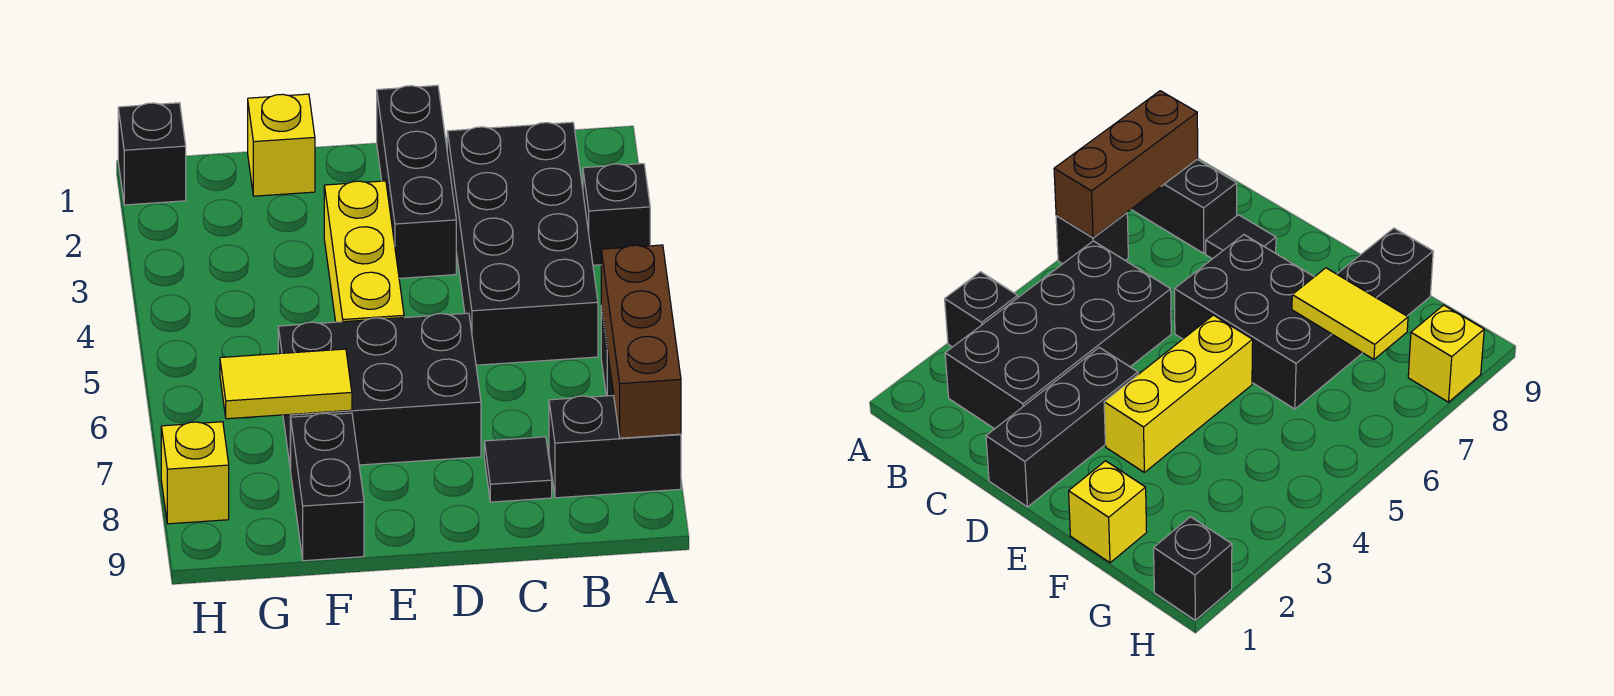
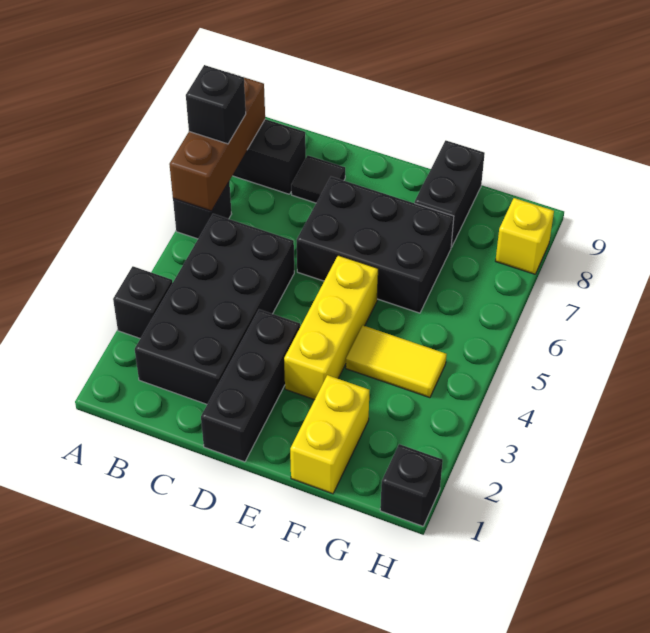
none -> black brick A7 level 3
yellow brick F1 level 1 -> yellow brick F1:F2 level 1
yellow tile F7:G7 level 2 -> yellow tile F4:G4 level 1

